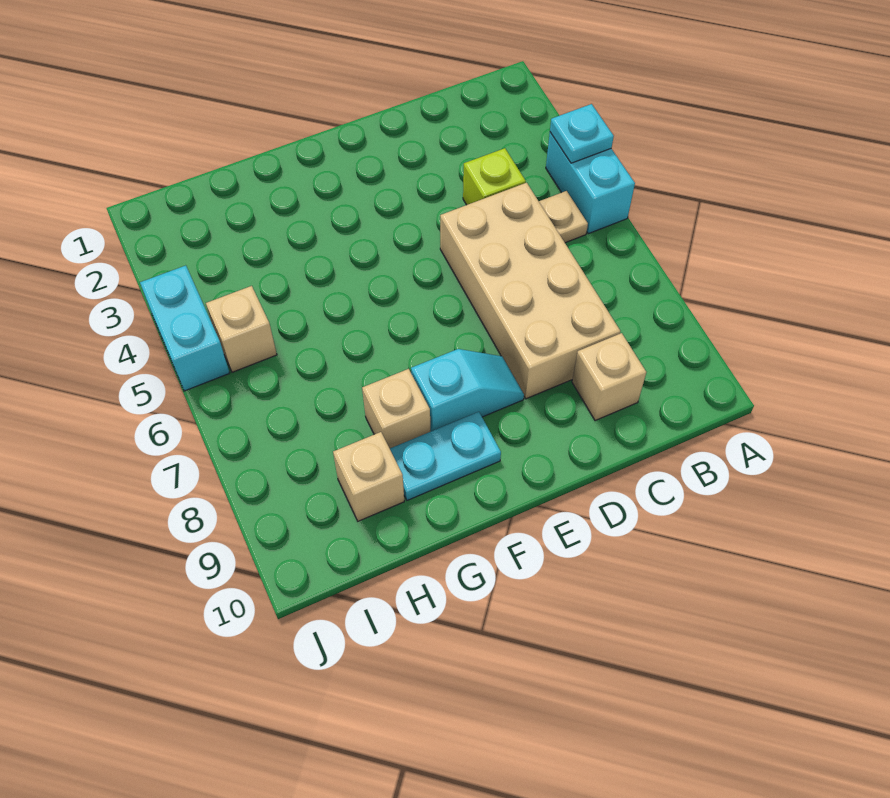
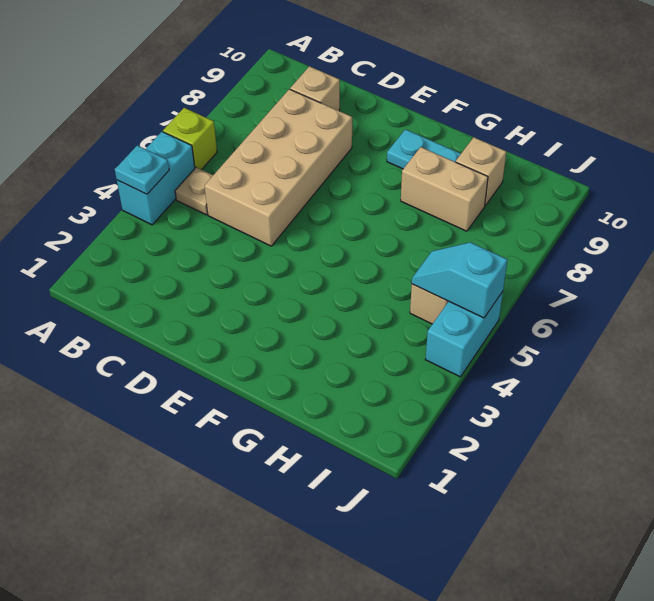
lime brick C4 level 1 -> lime brick A6 level 1
cyan slope E8:F8 level 1 top F -> cyan slope I5:J5 level 2 top J
tan brick G8 level 1 -> tan brick G8:H8 level 1

